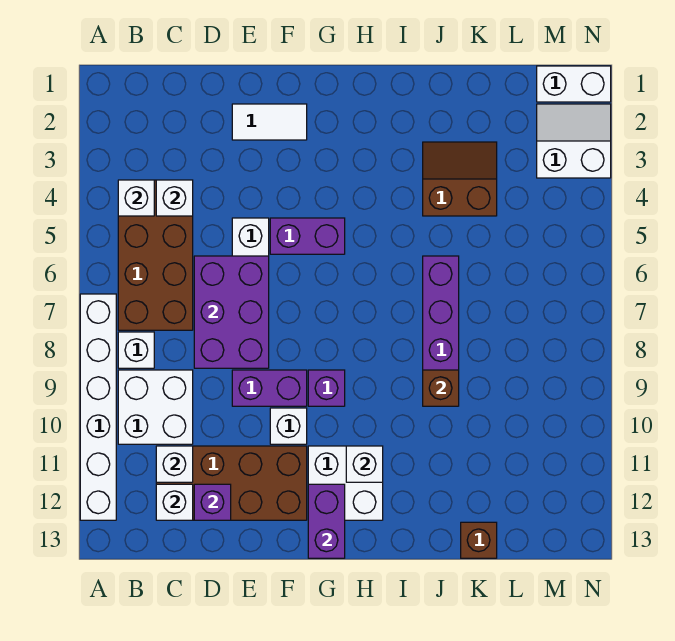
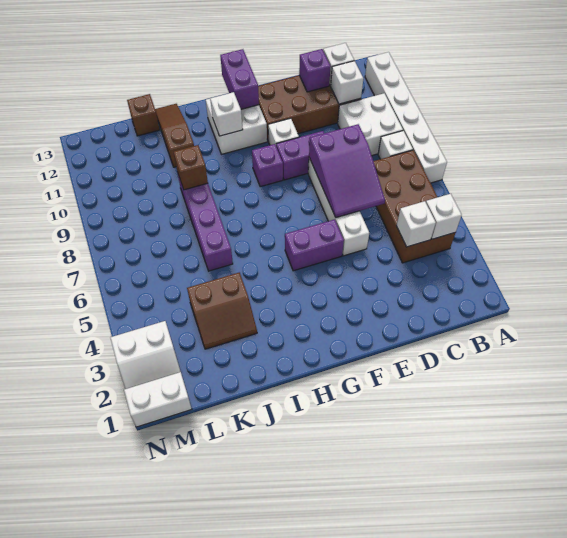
purple brick D6:E8 level 2 -> purple slope D6:E8 level 2 top 8
white tile E2:F2 level 1 -> none
none -> brown slope J11:J13 level 1 top 11

